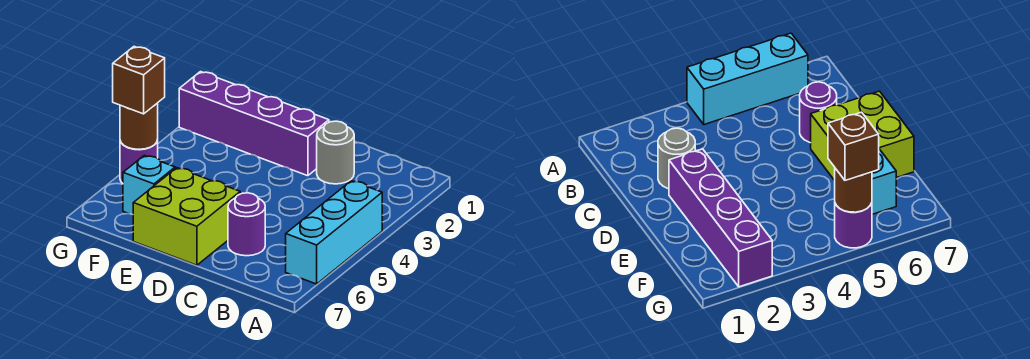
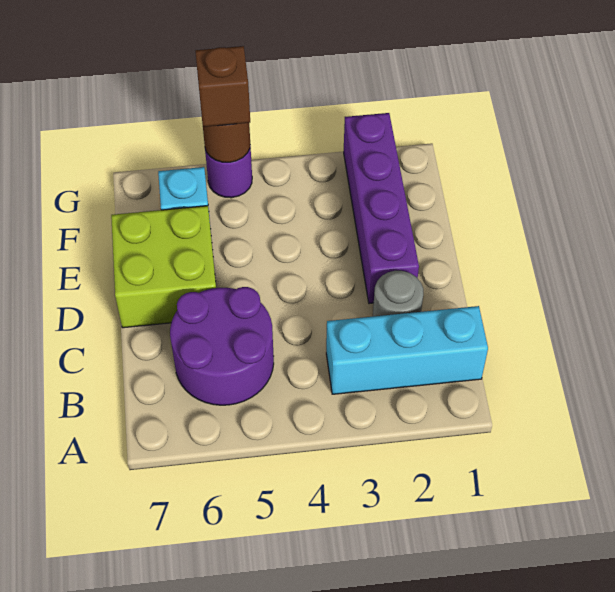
cyan brick A4:A6 level 1 -> cyan brick B1:B3 level 1
purple round brick C6 level 1 -> purple round brick B5:C6 level 1

